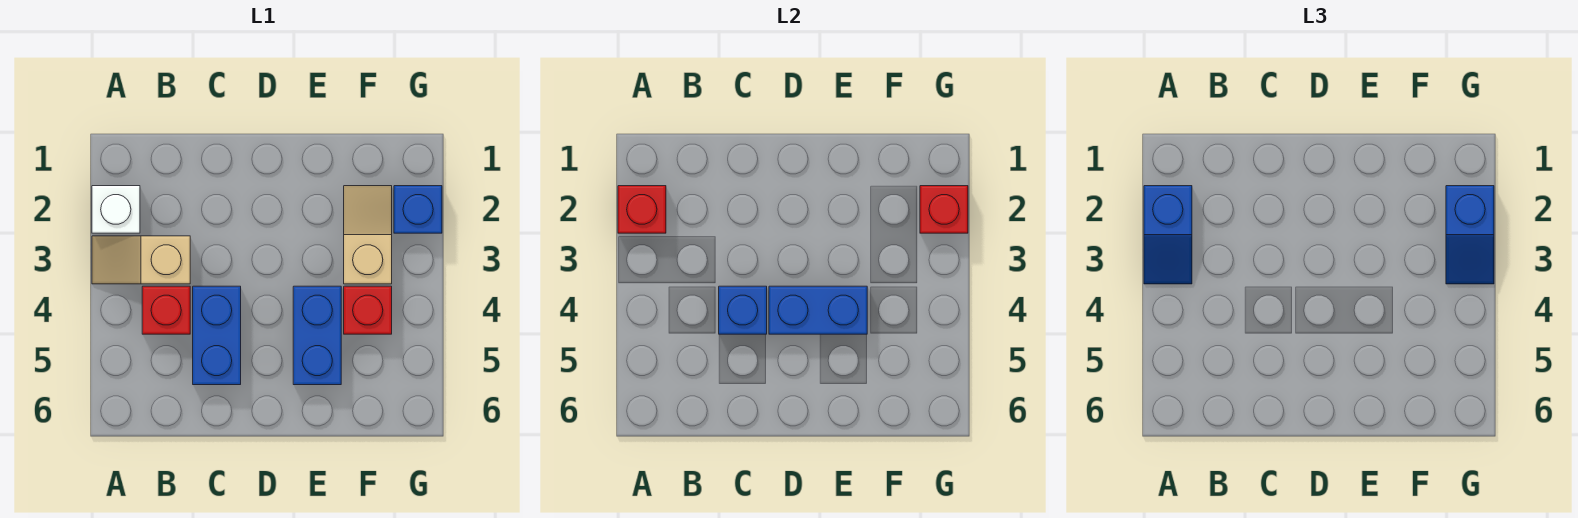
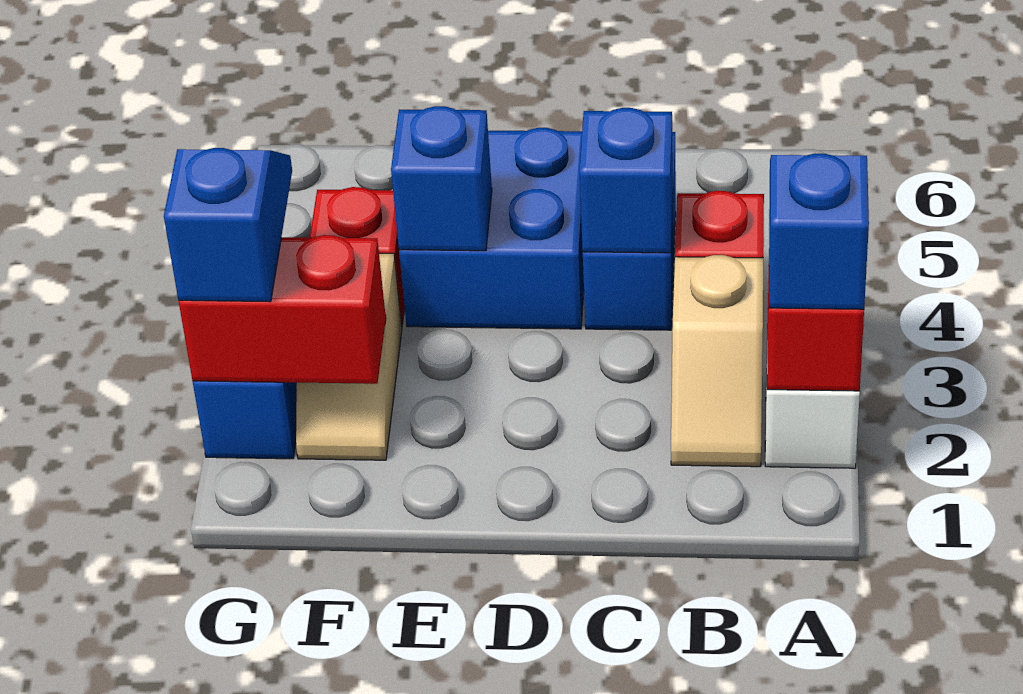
tan slope A3:B3 level 1 top B -> tan slope B2:B3 level 1 top 3
blue brick D4:E4 level 2 -> blue brick E4 level 2
blue brick E4:E5 level 1 -> blue brick D4:E5 level 1
red brick G2 level 2 -> red brick F2:G2 level 2

